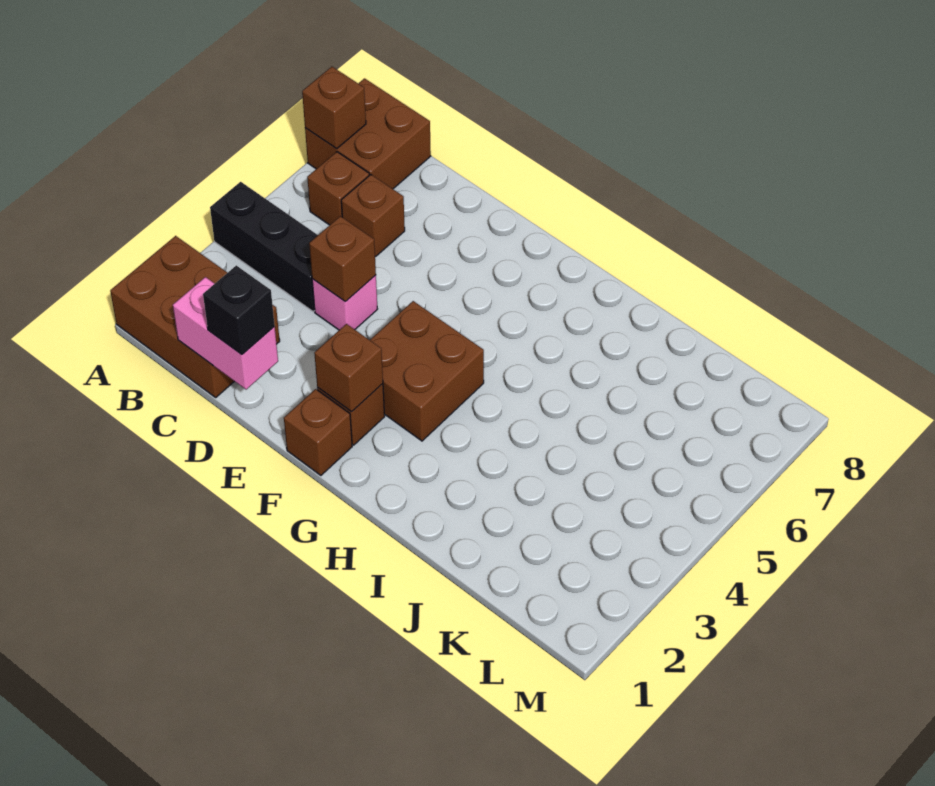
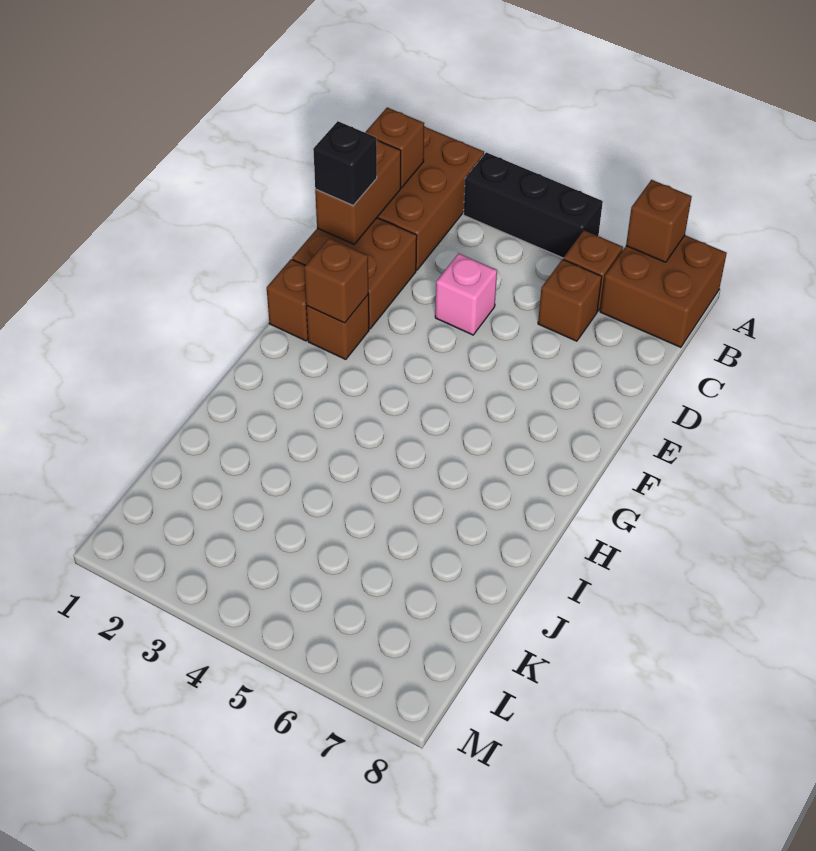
black brick A4:C4 level 1 -> black brick A3:A5 level 1
pink brick C1:D1 level 2 -> brown brick C1:D1 level 2
brown brick D4 level 2 -> brown brick B1 level 2
brown brick F3:G4 level 1 -> brown brick D1:E2 level 1

